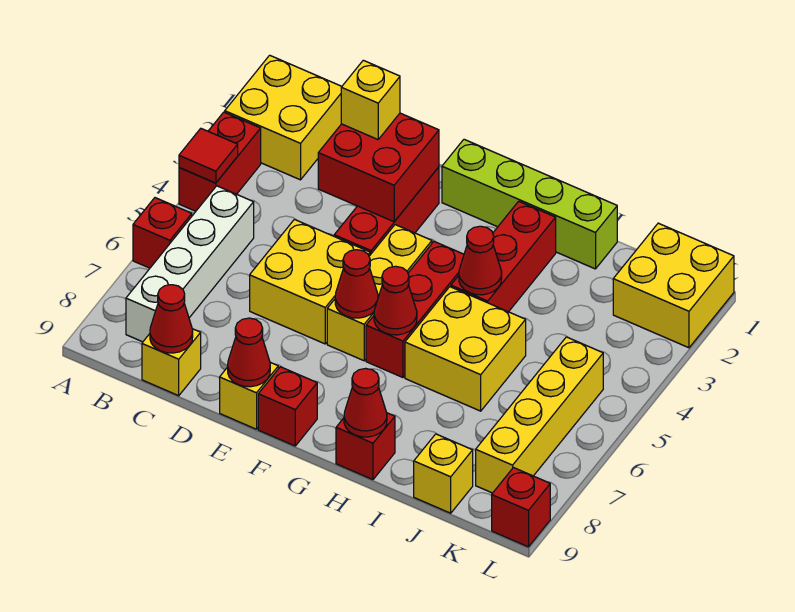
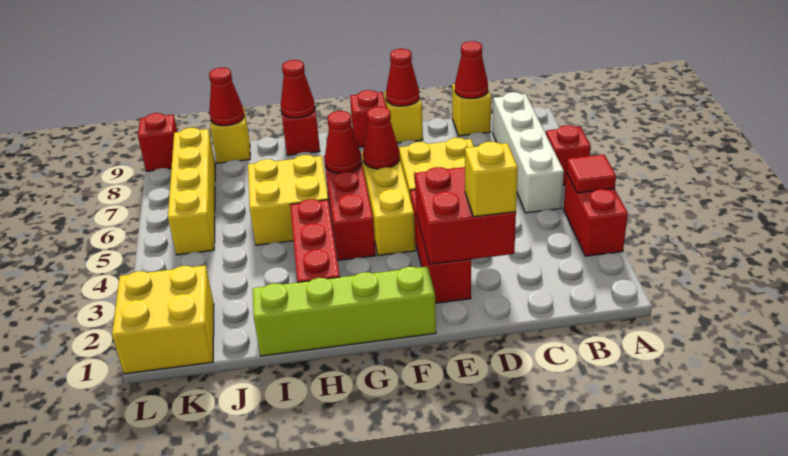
yellow brick A1:B2 level 1 -> none
red cone H4 level 2 -> red cone J9 level 2

